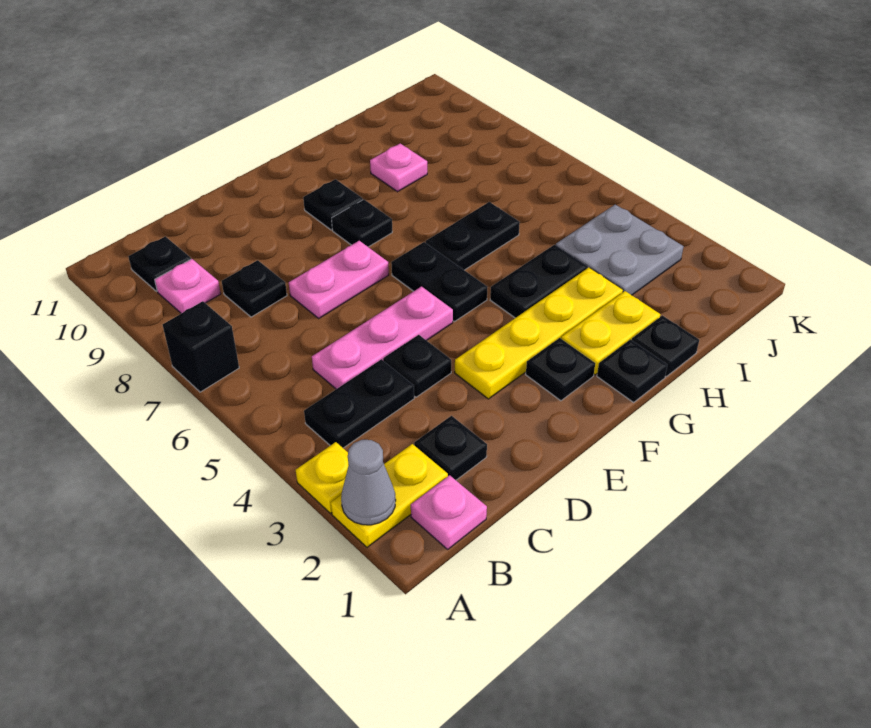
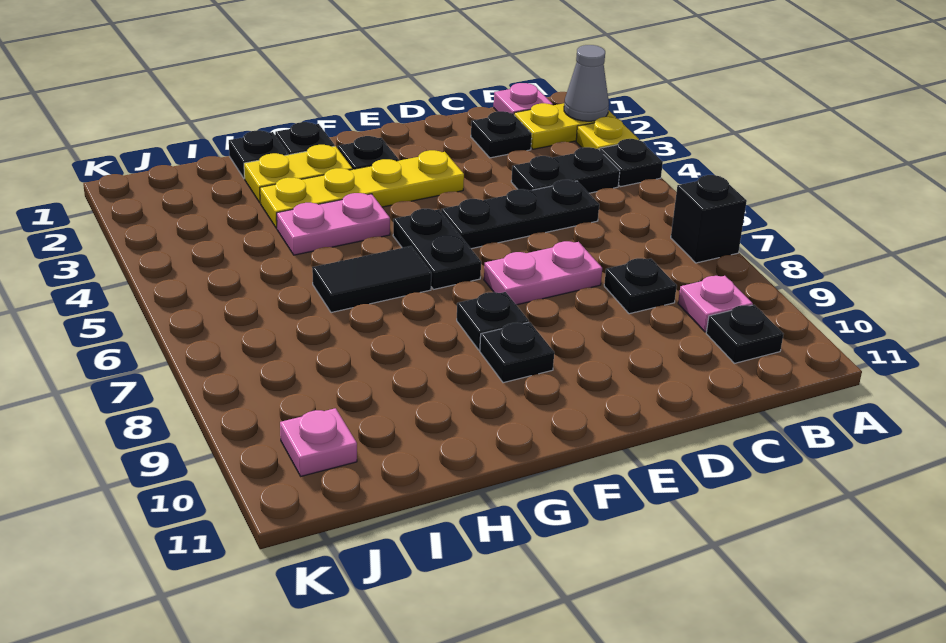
pink plate C5:E5 level 1 -> black plate C5:E5 level 1
black plate D4 level 1 -> black plate A4 level 1
black plate G4:H4 level 1 -> pink plate G4:H4 level 1
black plate G6:H6 level 1 -> black tile G6:H6 level 1
pink plate H9 level 1 -> pink plate J10 level 1
grey plate I3:J4 level 1 -> none

